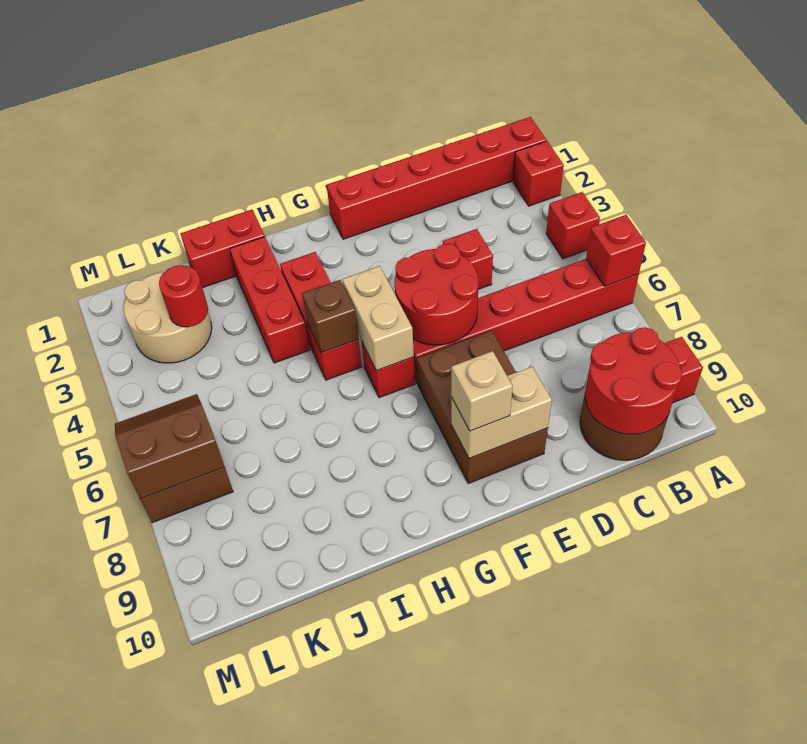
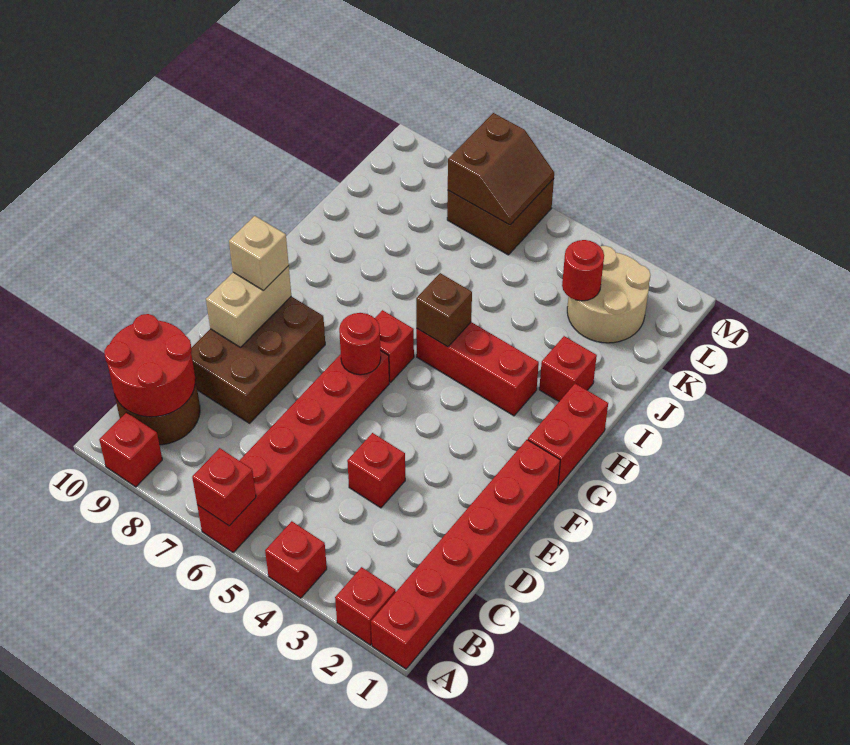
red round brick E5:F6 level 2 -> red round brick F6 level 2
brown brick E7:F9 level 1 -> brown brick D8:F9 level 1
tan brick G5:G6 level 2 -> none
red brick I1:J1 level 1 -> red brick G1:H1 level 1
red brick I2:I4 level 1 -> red brick I2 level 1

